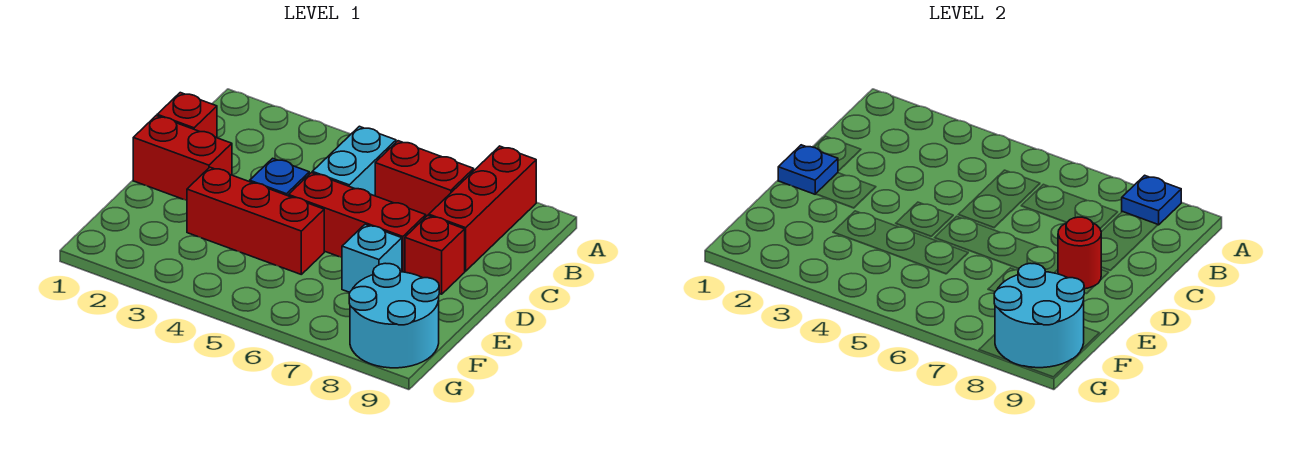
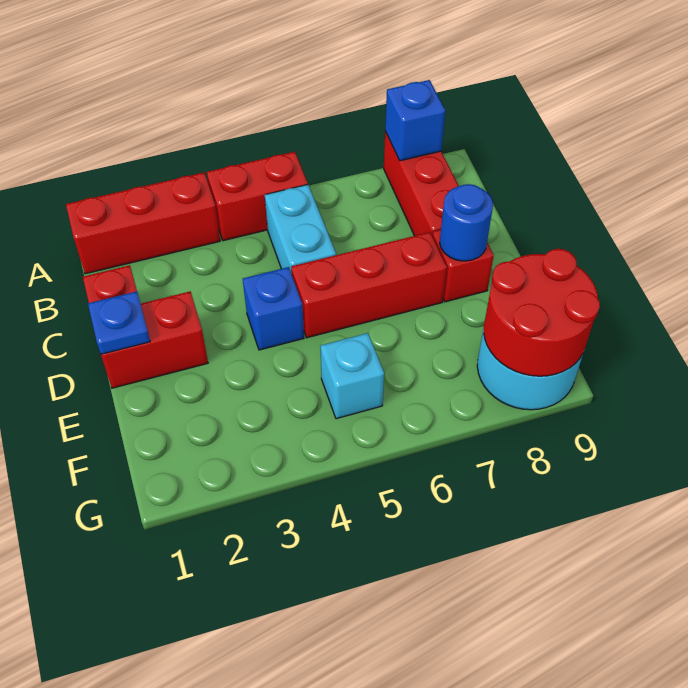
blue plate A8 level 2 -> blue brick A8 level 2
red brick B6:B7 level 1 -> red brick A4:A5 level 1
red round brick D8 level 2 -> blue round brick D8 level 2
red brick E3:E5 level 1 -> red brick A1:A3 level 1
cyan brick E7 level 1 -> cyan brick F5 level 1
cyan round brick F8:G9 level 2 -> red round brick F8:G9 level 2

